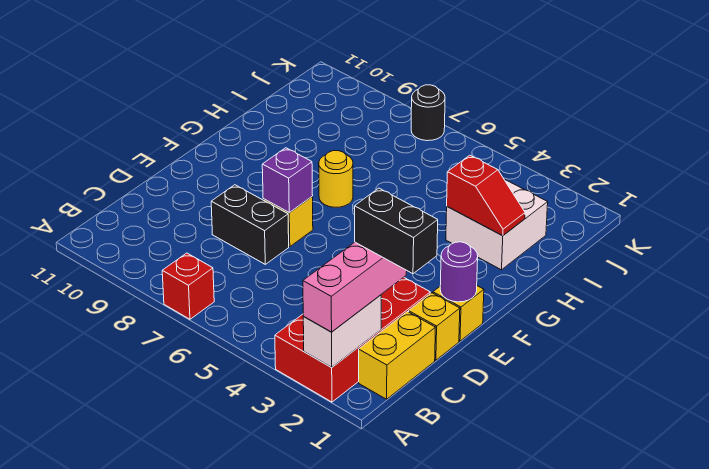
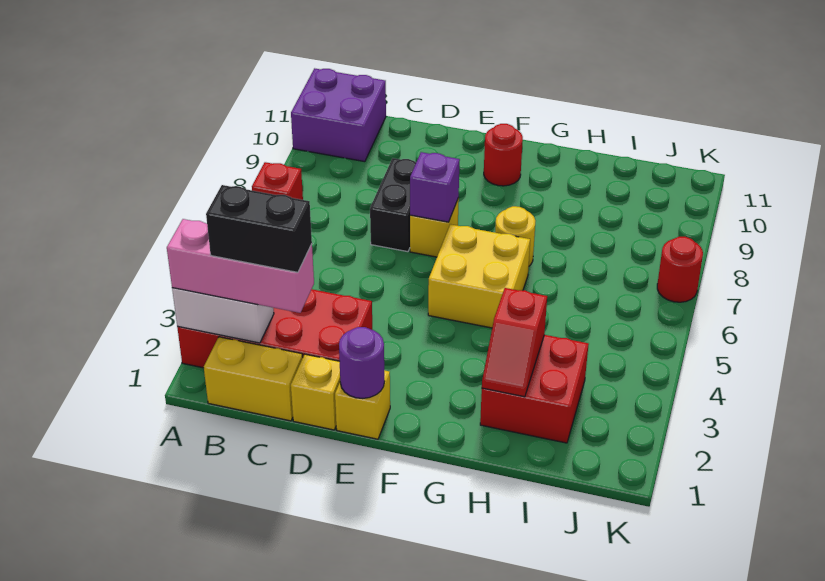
none -> purple brick A10:B11 level 1
black brick C1:C2 level 4 -> black brick B2:C2 level 4
none -> yellow brick F5:G6 level 1
none -> red round brick F10 level 1
white brick H2:I3 level 1 -> red brick H2:I3 level 1
black round brick K7 level 1 -> red round brick K7 level 1

